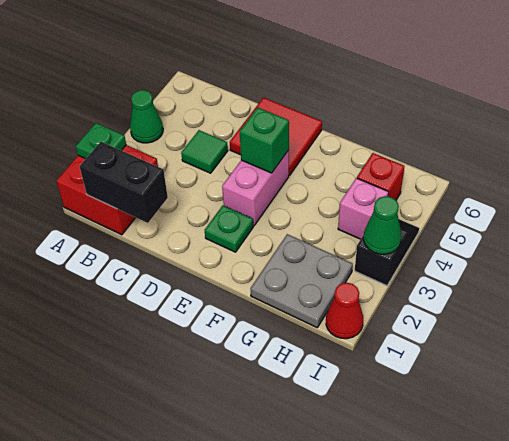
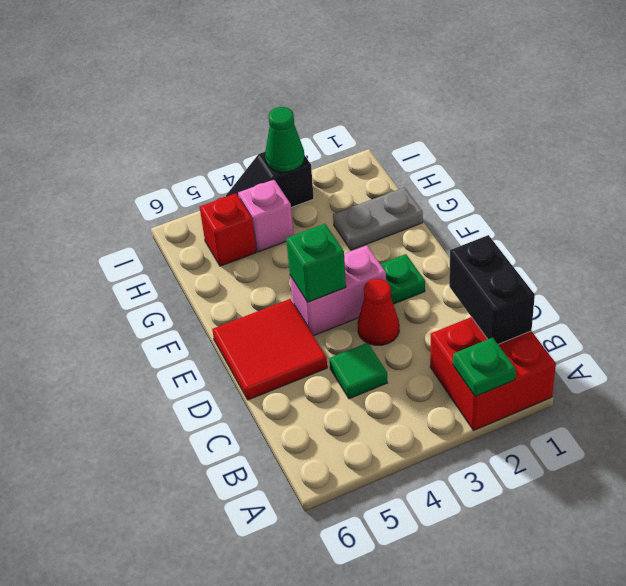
green cone A4 level 1 -> none
grey plate G1:H2 level 1 -> grey plate G1:G2 level 1
red cone I1 level 1 -> red cone D3 level 1

